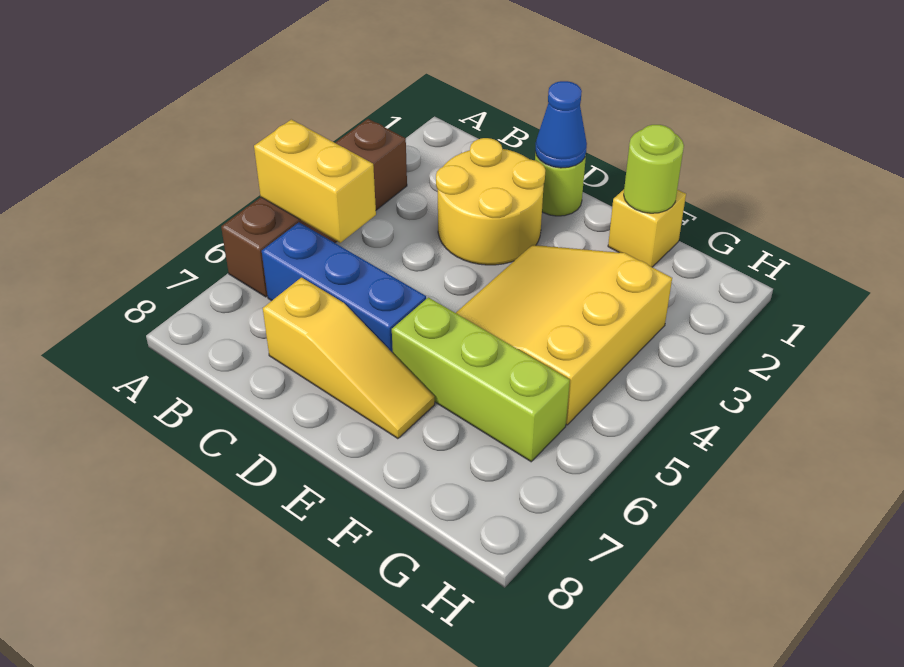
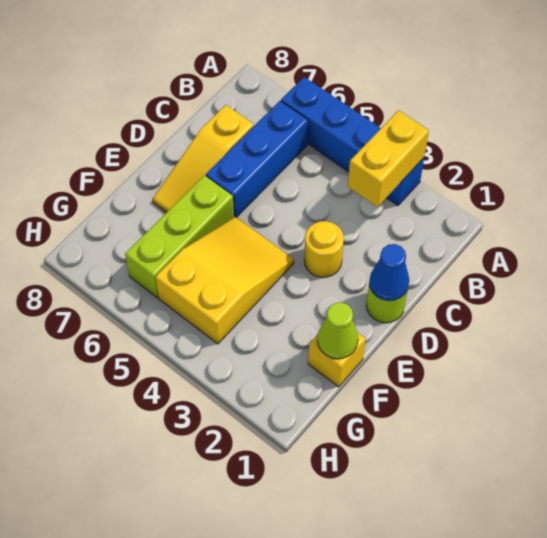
brown brick A3:A6 level 1 -> blue brick A3:A6 level 1
yellow brick A5:B5 level 2 -> yellow brick A3:B3 level 2
yellow round brick C2:D3 level 1 -> yellow round brick D3 level 1
yellow slope E3:G5 level 1 top G -> yellow slope E4:G5 level 1 top G
lime round brick F1 level 2 -> lime cone F1 level 2

